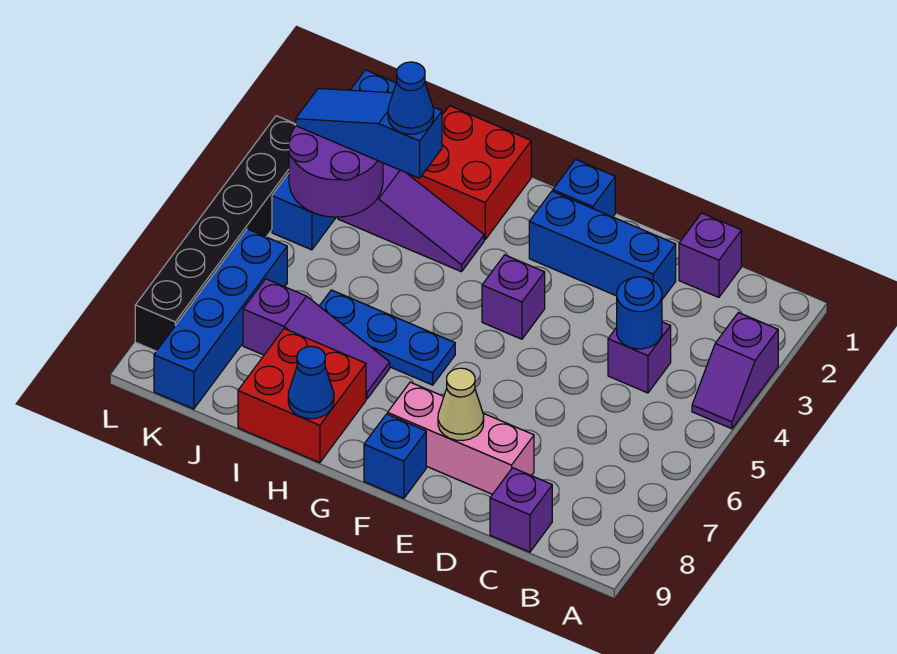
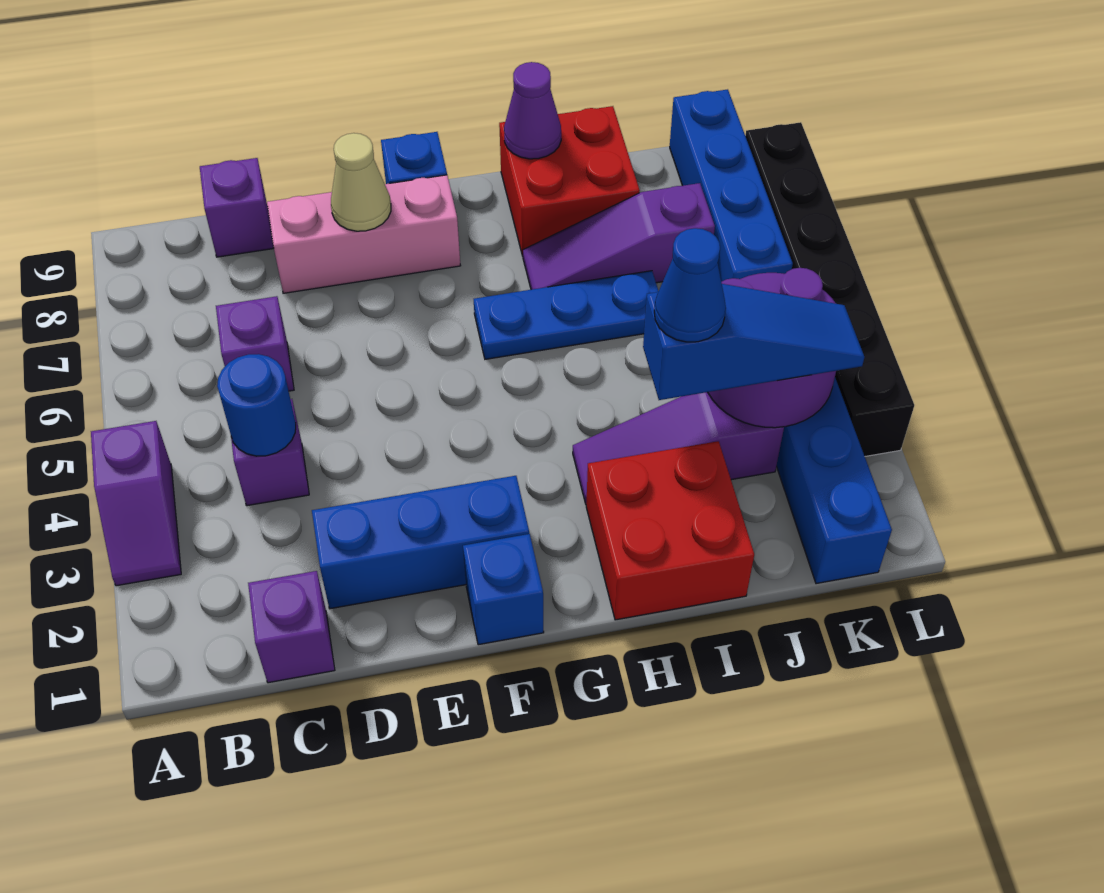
purple slope A3:A4 level 1 top 3 -> purple slope A3:A4 level 1 top 4
purple brick F4 level 1 -> purple brick C6 level 1
blue cone H9 level 2 -> purple cone H9 level 2

